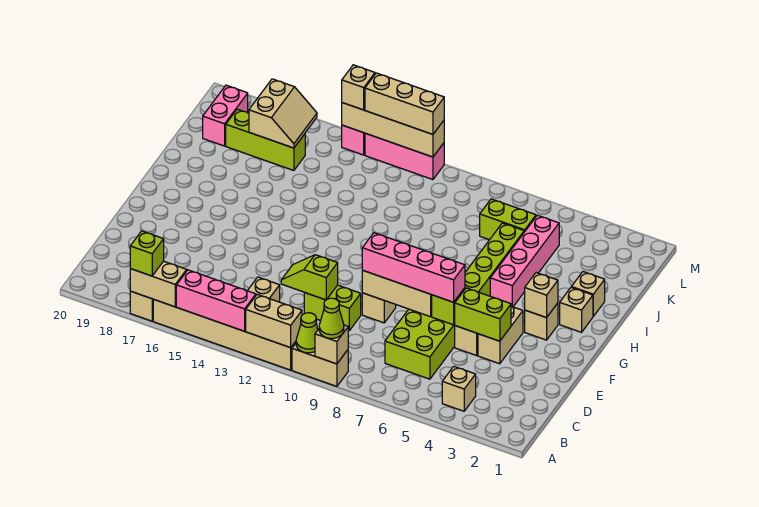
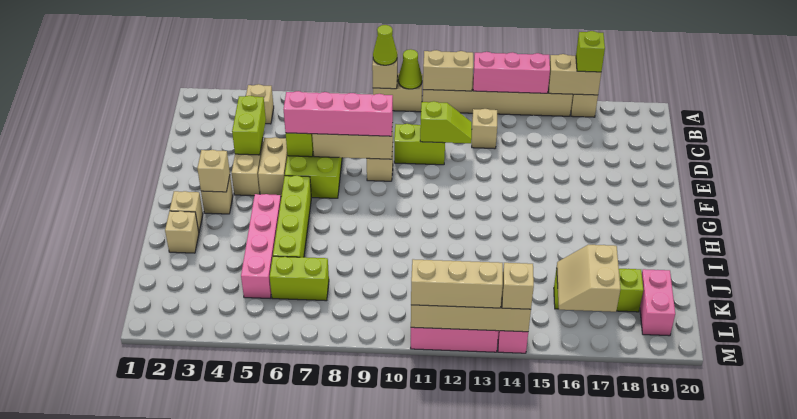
lime brick E4:E5 level 2 -> lime brick D4:E4 level 2

